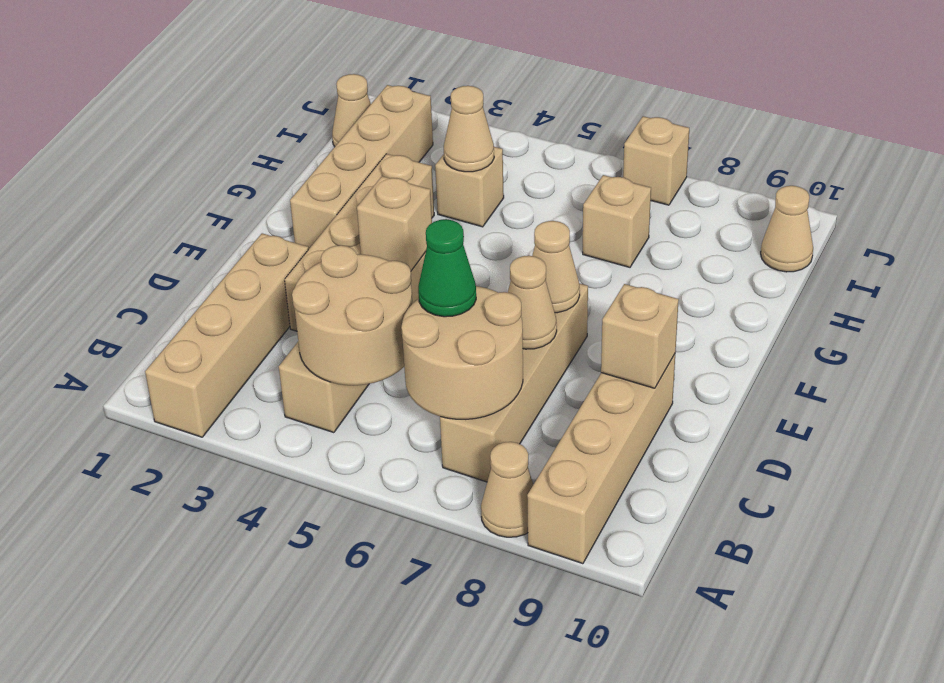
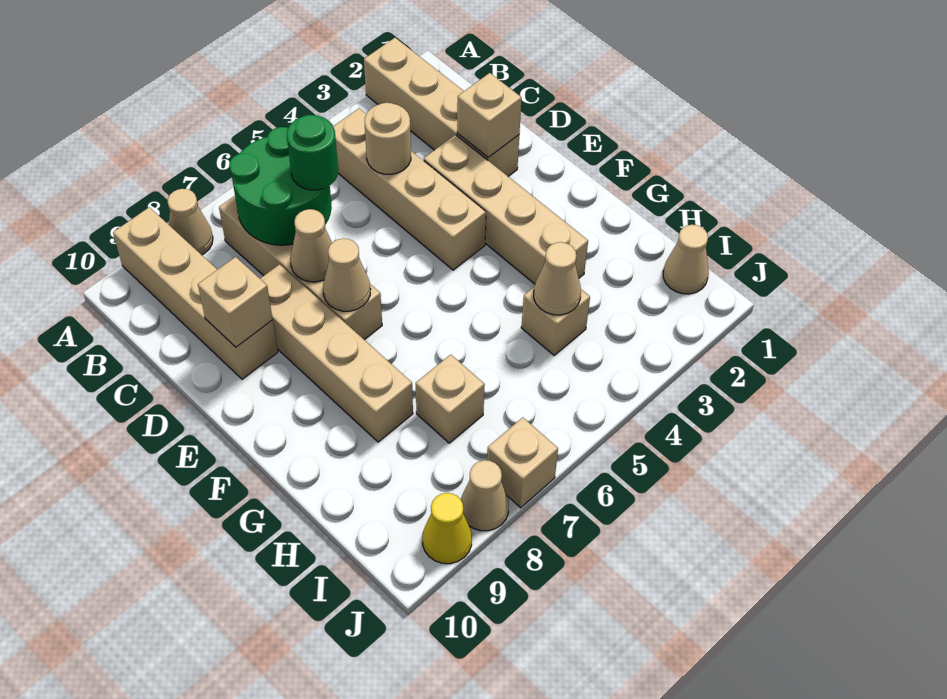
tan round brick B4:C5 level 2 -> tan round brick C4 level 2
tan round brick B6:C7 level 2 -> green round brick B6:C7 level 2
green cone C6 level 3 -> green round brick C6 level 3
tan brick E4 level 2 -> tan brick D2 level 2
tan brick F2:I2 level 1 -> tan brick D8:G8 level 1
tan cone I10 level 1 -> tan cone J8 level 1
none -> yellow cone J9 level 1

